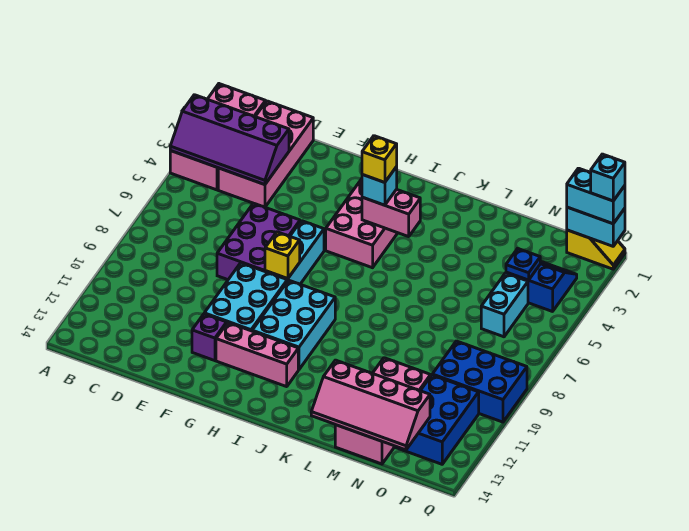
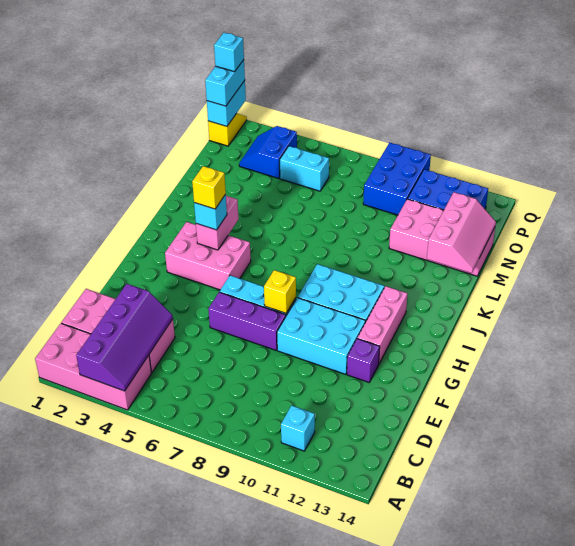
none -> cyan brick B11 level 1
purple brick E6:F8 level 1 -> purple brick F6:F8 level 1
pink slope L13:O14 level 2 top 13 -> pink slope L13:N14 level 2 top 13
blue plate O4 level 2 -> none

